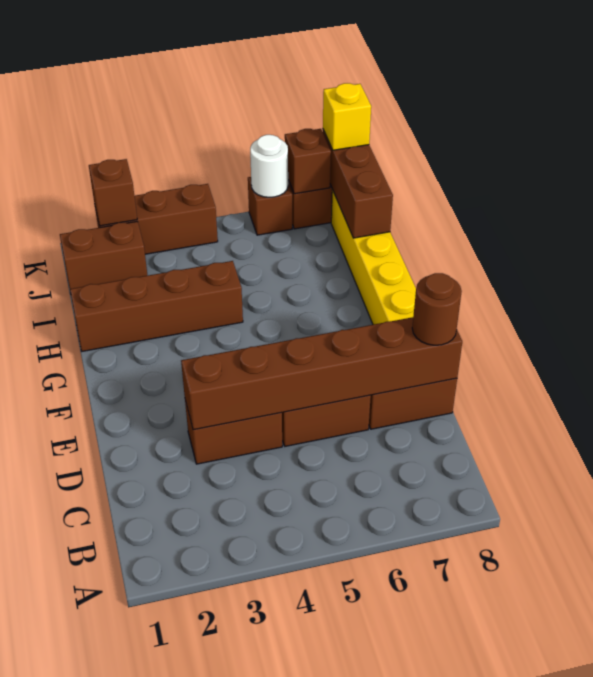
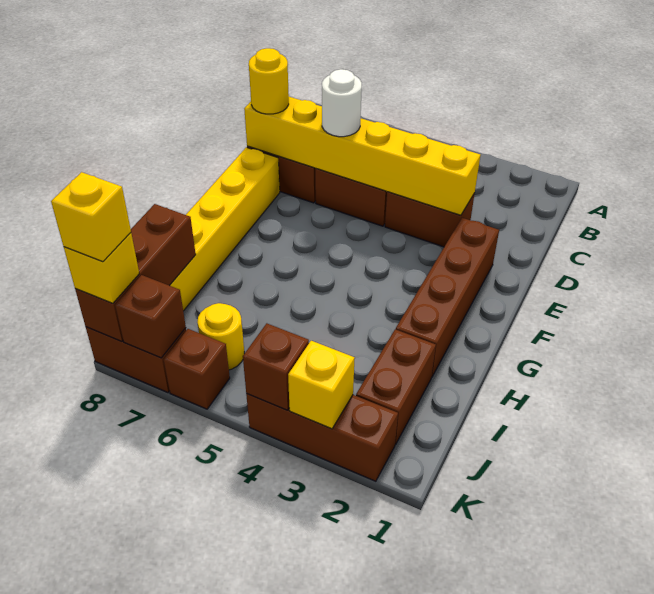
brown brick D3:D8 level 2 -> yellow brick D3:D8 level 2
brown round brick D8 level 3 -> yellow round brick D8 level 3
brown brick H1:H4 level 1 -> brown brick E2:H2 level 1
brown brick J1:J2 level 1 -> brown brick I2:J2 level 1
none -> yellow round brick J6 level 1
brown brick K2 level 2 -> brown brick K4 level 2
none -> yellow brick K3 level 2
white round brick K6 level 2 -> white round brick D6 level 3
none -> yellow brick K8 level 4

